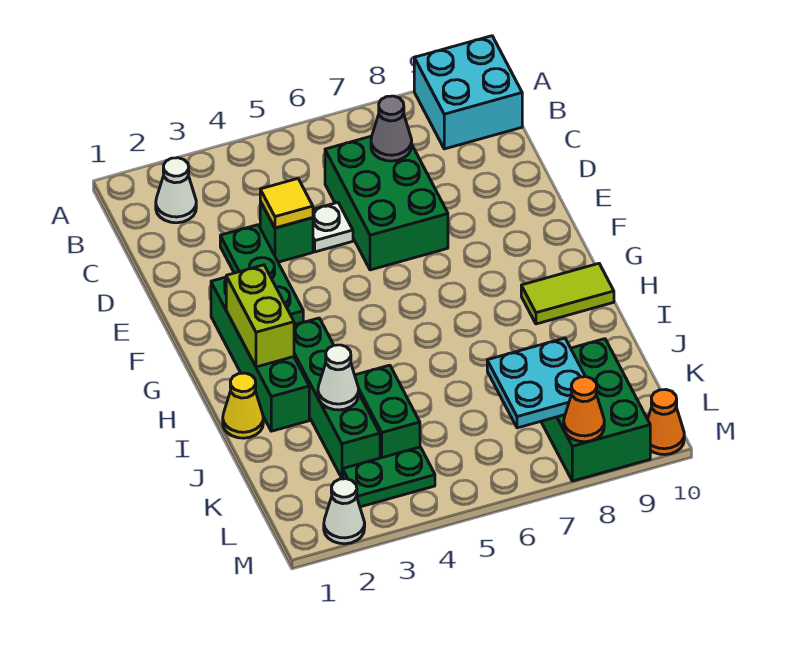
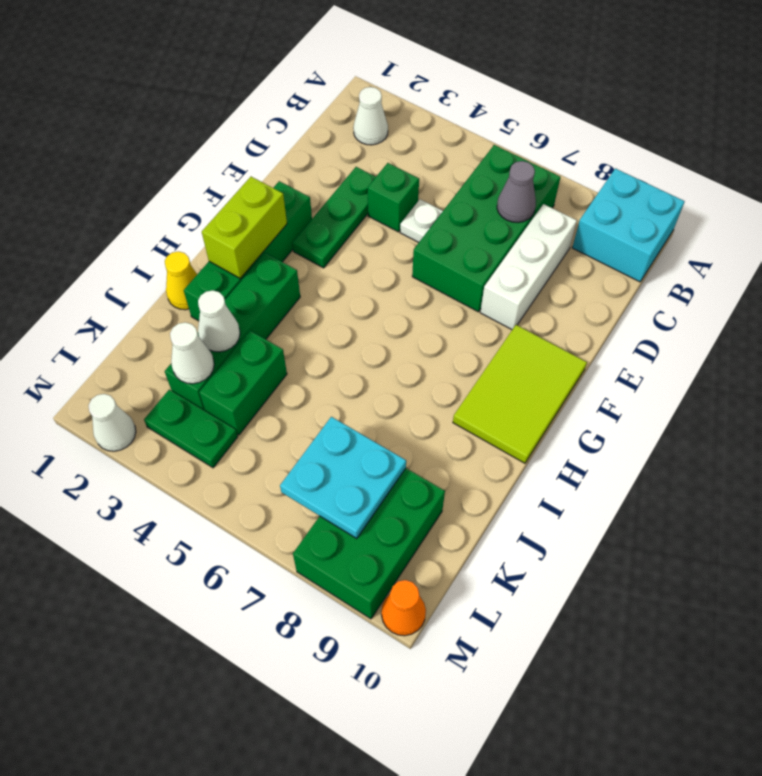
green brick C6:E7 level 1 -> green brick B6:E7 level 1
none -> white brick C8:E8 level 1
yellow tile D4 level 2 -> none
lime tile H9:H10 level 1 -> lime tile F9:H10 level 1
none -> white cone K3 level 2
orange cone M8 level 2 -> none

